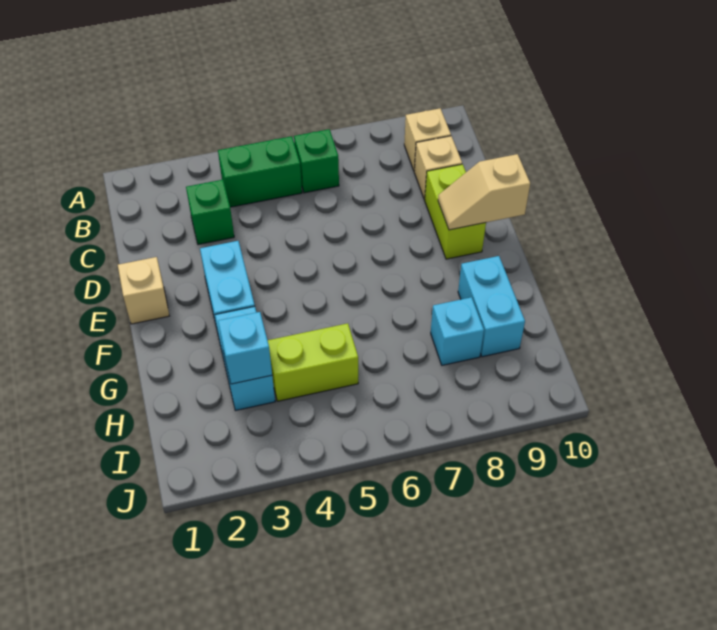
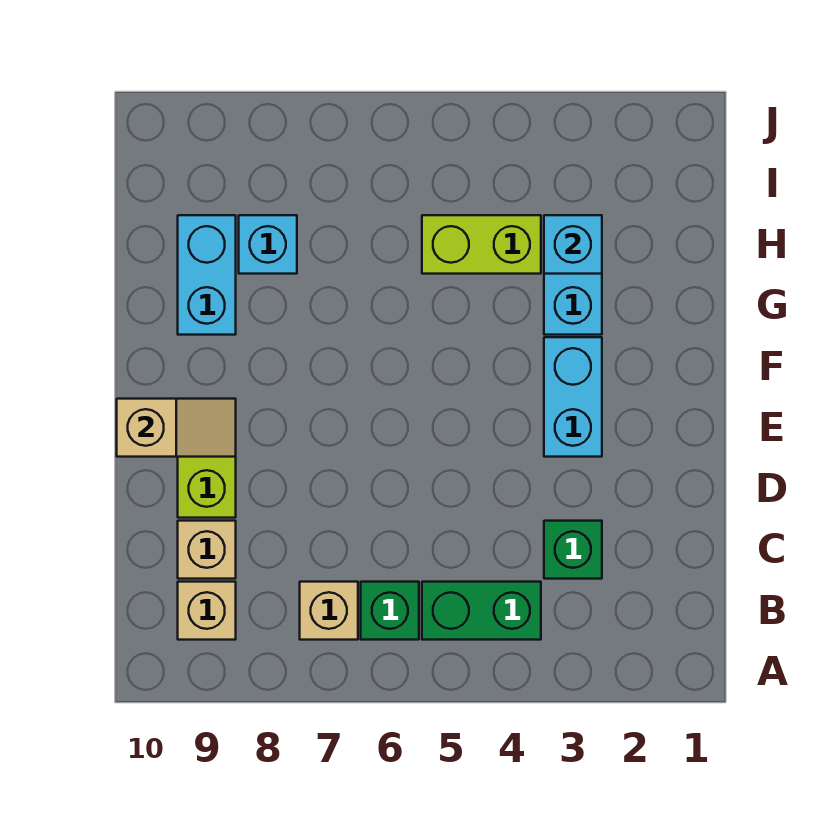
tan brick E1 level 1 -> tan brick B7 level 1

